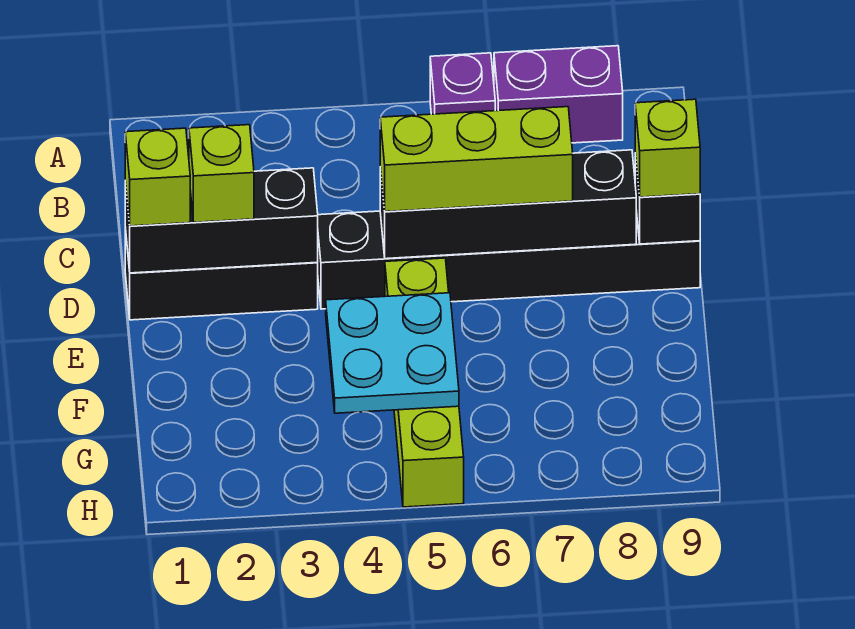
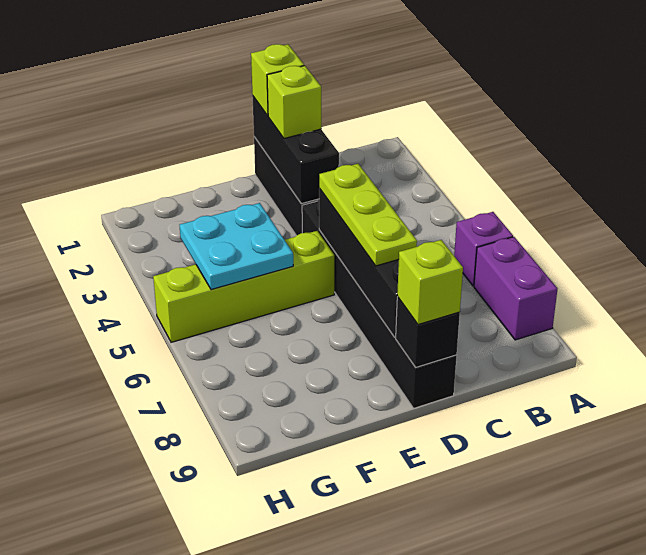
lime brick D5:D7 level 3 -> lime plate D5:D7 level 3

